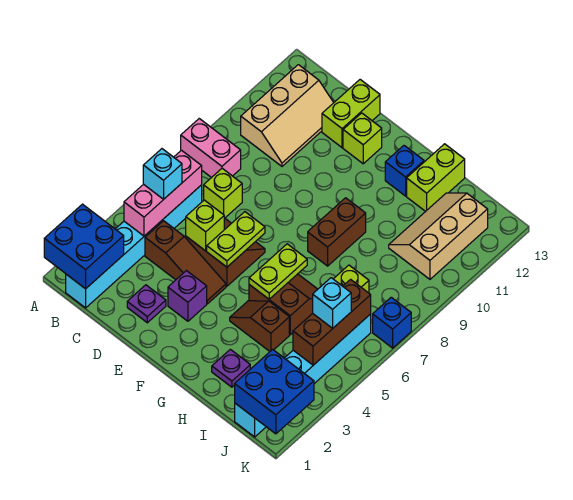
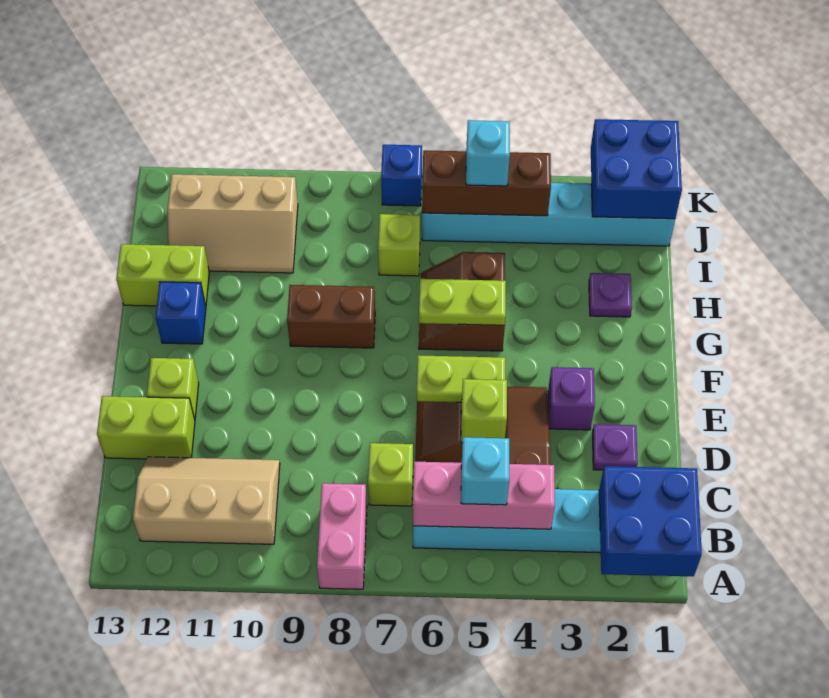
brown slope G4:H4 level 1 top H -> none

